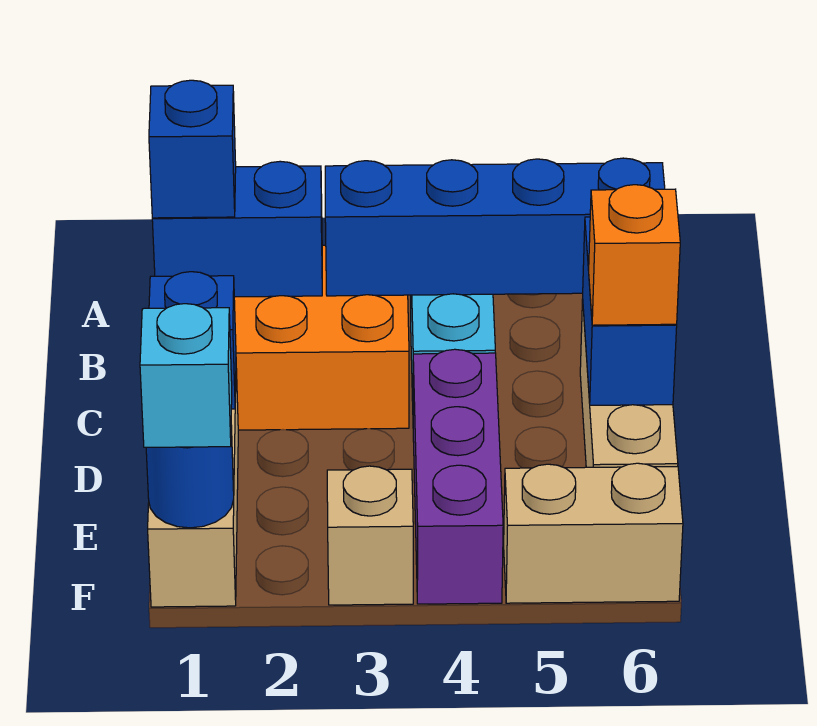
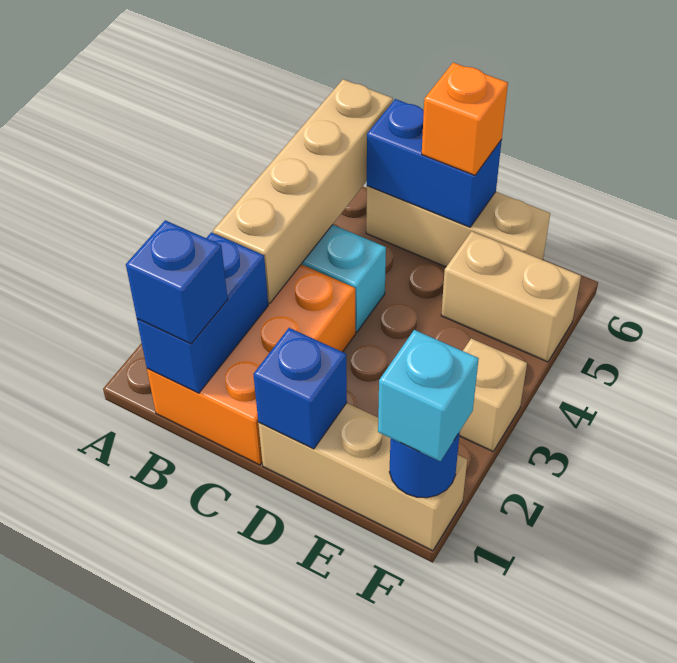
blue brick B3:B6 level 2 -> tan brick B3:B6 level 2
purple brick D4:F4 level 1 -> none
tan brick F5:F6 level 1 -> tan brick E5:F5 level 1

